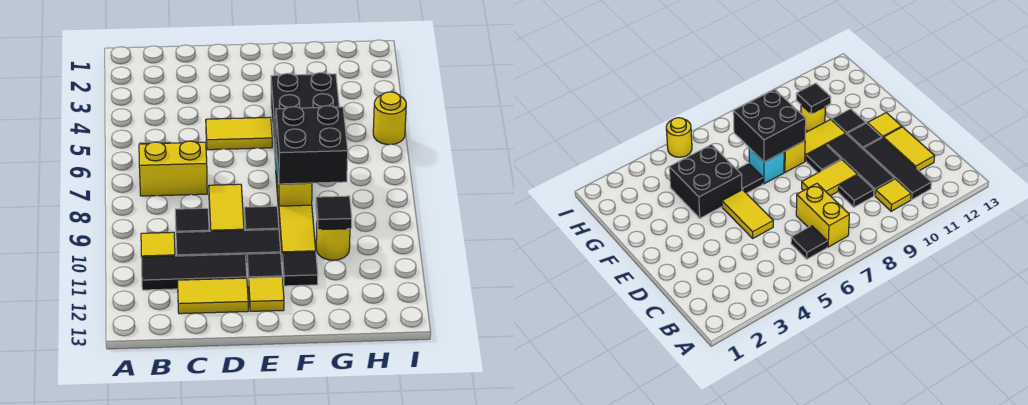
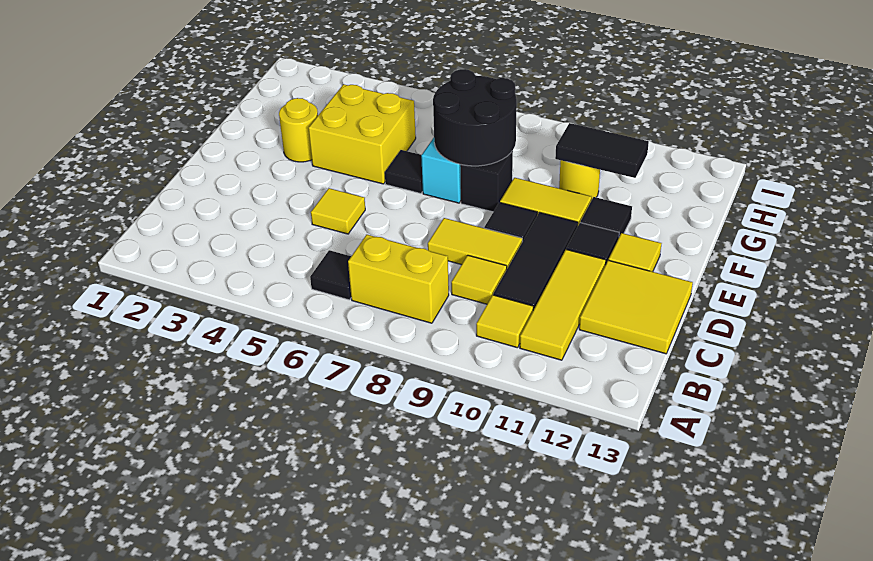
yellow brick B7:C7 level 1 -> yellow brick B7:B8 level 1
black tile B11:D11 level 1 -> yellow tile B11:D11 level 1
black tile C9 level 1 -> yellow tile C9 level 1
yellow tile C12:D12 level 1 -> yellow tile C12:D13 level 1
yellow tile D5:E5 level 1 -> yellow tile D5 level 1
black brick F4:G5 level 1 -> yellow brick F4:G5 level 1
black brick F7:G8 level 2 -> black round brick F7:G8 level 2
yellow brick F8 level 1 -> black brick F8 level 1
black tile G10 level 2 -> black tile G10:G11 level 2
yellow round brick I5 level 1 -> yellow round brick F3 level 1

